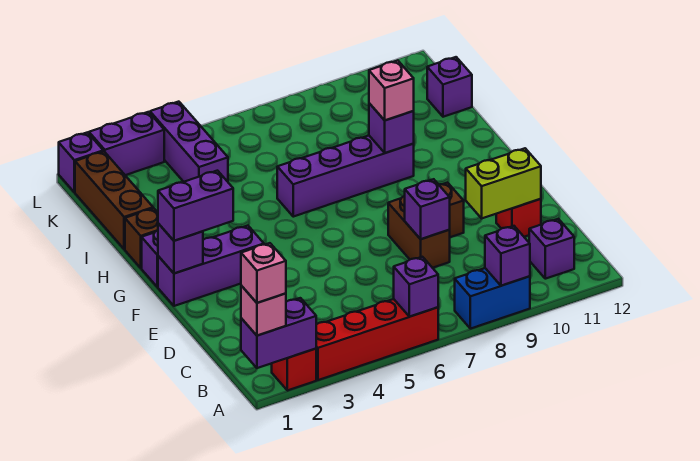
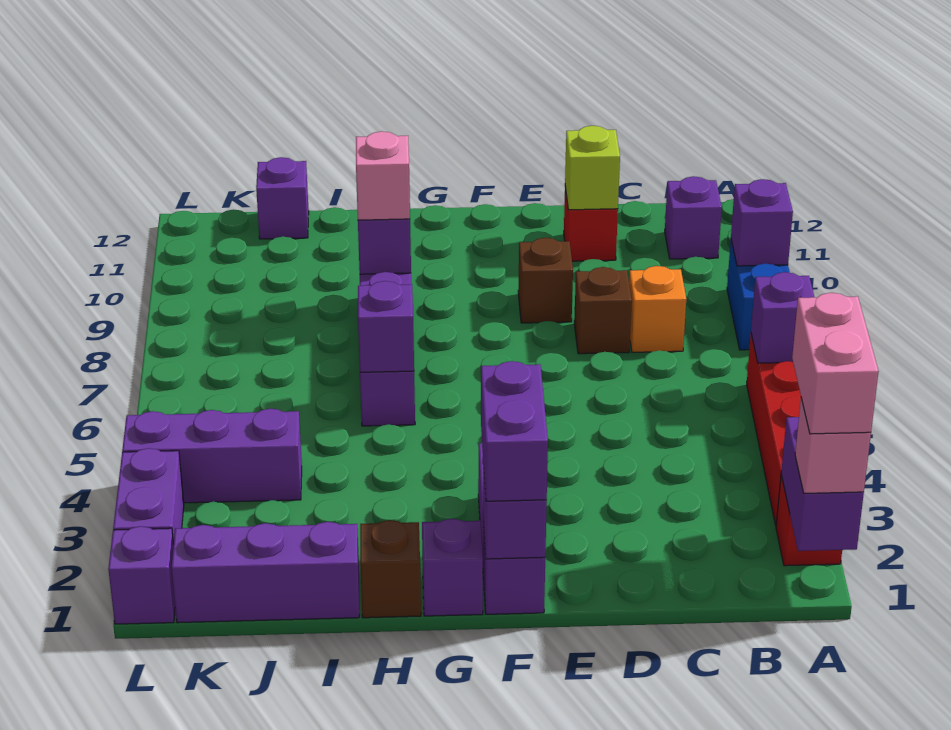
pink brick A1 level 4 -> pink brick A1:A2 level 4
none -> orange brick C8 level 1
brown brick D8:E8 level 1 -> brown brick D8 level 1
purple brick D8 level 2 -> purple brick H6 level 2
lime brick D10:D11 level 2 -> lime brick D11 level 2
brown brick I1:K1 level 1 -> purple brick I1:K1 level 1

